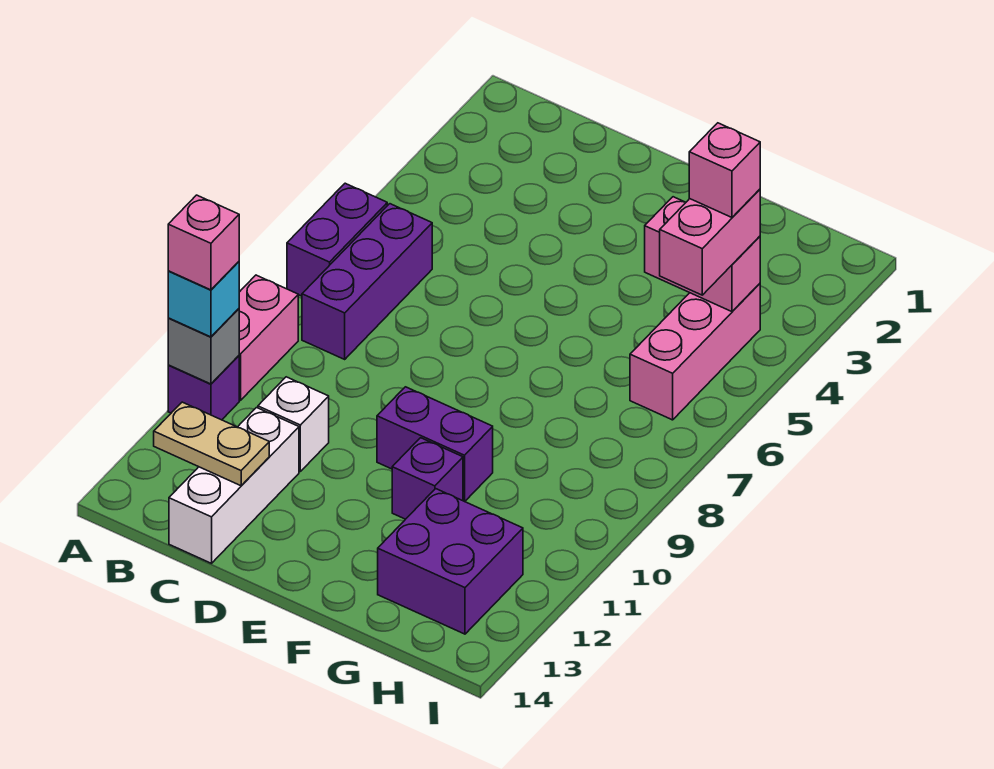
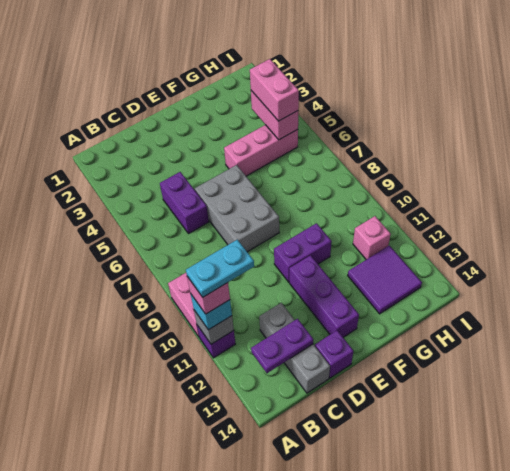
purple brick A6:A7 level 1 -> purple brick C5:C6 level 1
none -> cyan plate A11:B11 level 5
purple brick B6:B8 level 1 -> purple brick E11:E13 level 1
tan plate B13:C13 level 2 -> purple plate B13:C13 level 2
white brick C11 level 1 -> none
white brick C12:C14 level 1 -> grey brick C12:C14 level 1
none -> grey brick D6:E8 level 1
purple brick F11 level 1 -> purple brick D14 level 1
pink brick G4:H4 level 2 -> pink brick H4:H5 level 2
purple brick G12:H13 level 1 -> purple tile G12:H13 level 1
pink brick H4:H6 level 1 -> pink brick F5:H5 level 1
pink brick H4 level 4 -> pink brick H11 level 1

